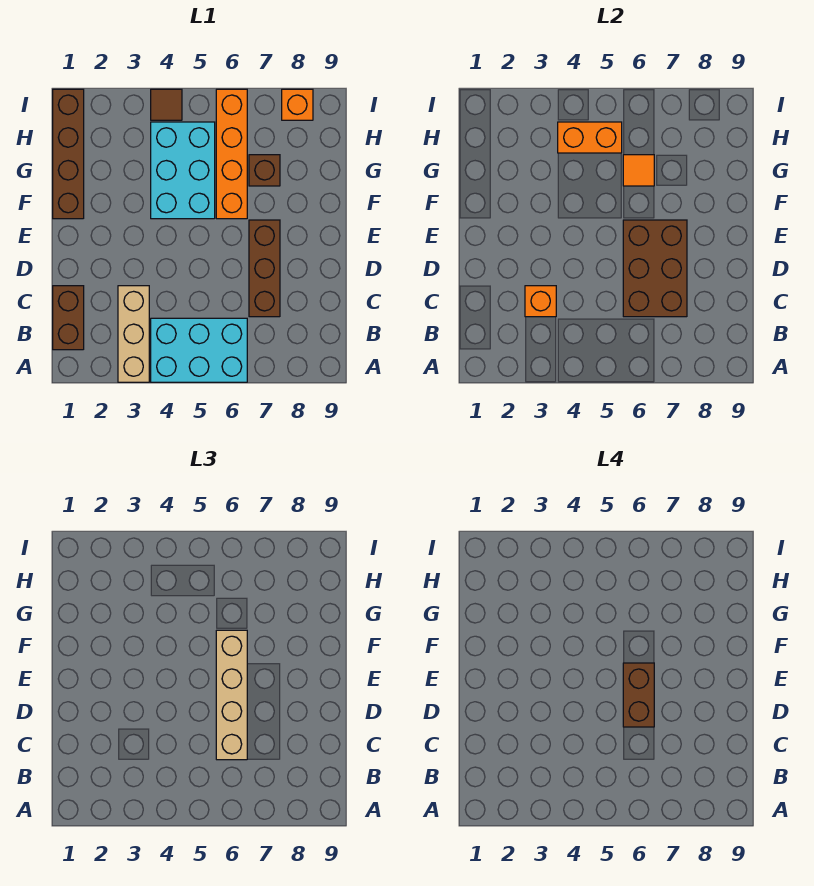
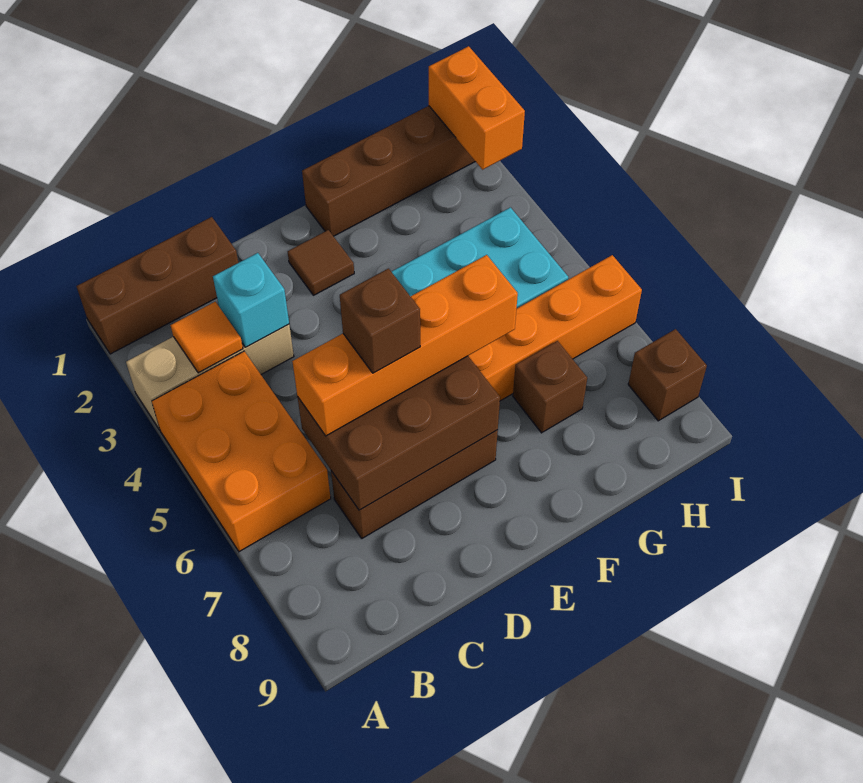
cyan brick A4:B6 level 1 -> orange brick A4:B6 level 1
brown brick B1:C1 level 1 -> brown brick A1:C1 level 1
orange brick C3 level 2 -> cyan brick C3 level 2
tan brick C6:F6 level 3 -> orange brick C6:F6 level 3
brown brick D6:E6 level 4 -> brown brick D6 level 4
orange tile G6 level 2 -> orange tile B3 level 2
orange brick H4:H5 level 2 -> orange brick I1:I2 level 2
brown tile I4 level 1 -> brown tile E2 level 1
orange brick I8 level 1 -> brown brick I8 level 1

